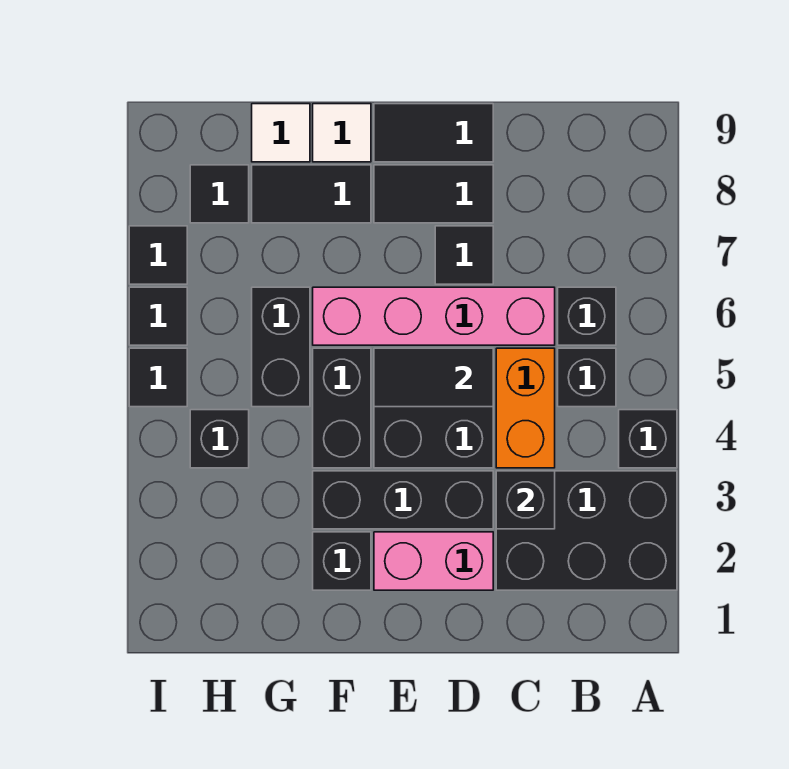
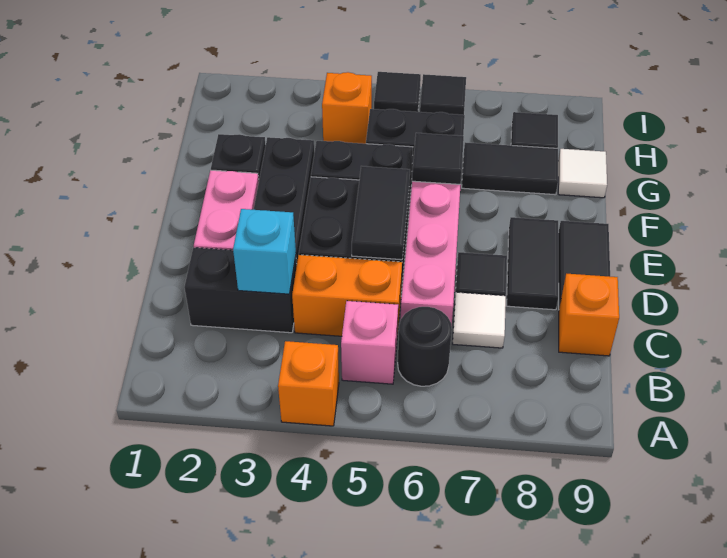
black brick A2:C3 level 1 -> black brick C2:C3 level 1
black brick A4 level 1 -> orange brick A4 level 1
black brick B5 level 1 -> pink brick B5 level 1
black brick B6 level 1 -> black round brick B6 level 1
black brick C3 level 2 -> cyan brick C3 level 2
none -> orange brick C9 level 1
black tile F8:G8 level 1 -> black tile G7:G8 level 1
white tile F9 level 1 -> white tile C7 level 1
black brick H4 level 1 -> orange brick H4 level 1
black tile I7 level 1 -> black tile F6 level 2

